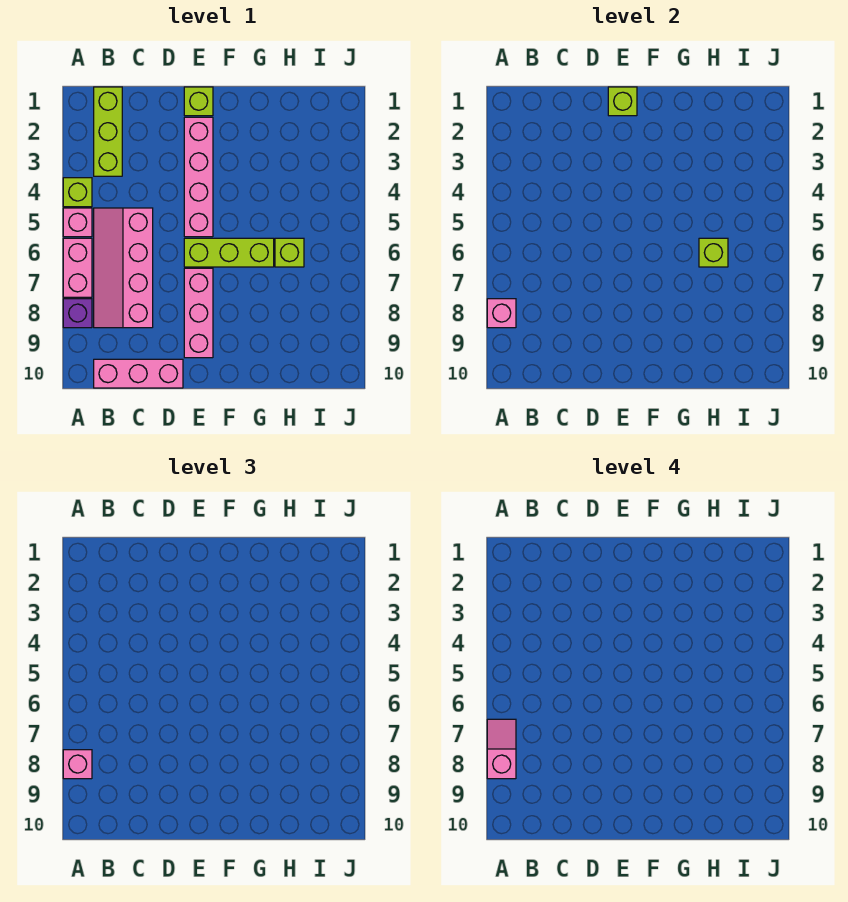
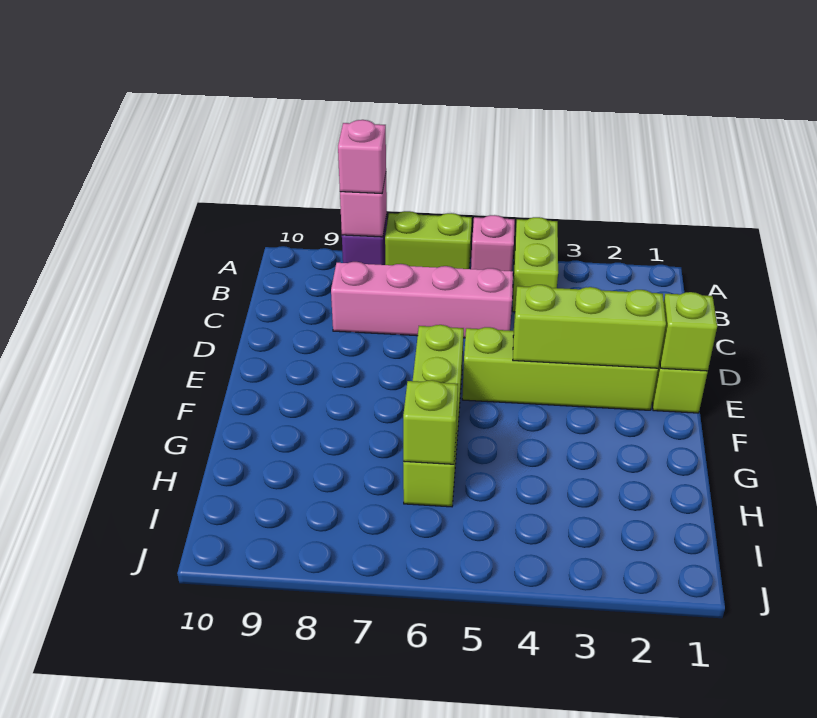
lime brick A4 level 1 -> lime brick A4:B4 level 1
pink brick A6:A7 level 1 -> lime brick A6:A7 level 1
pink slope A7:A8 level 4 top 8 -> none
lime brick B1:B3 level 1 -> lime brick E2:E4 level 2
pink brick B10:D10 level 1 -> none
pink brick E2:E5 level 1 -> lime brick E2:E5 level 1
pink brick E7:E9 level 1 -> none

